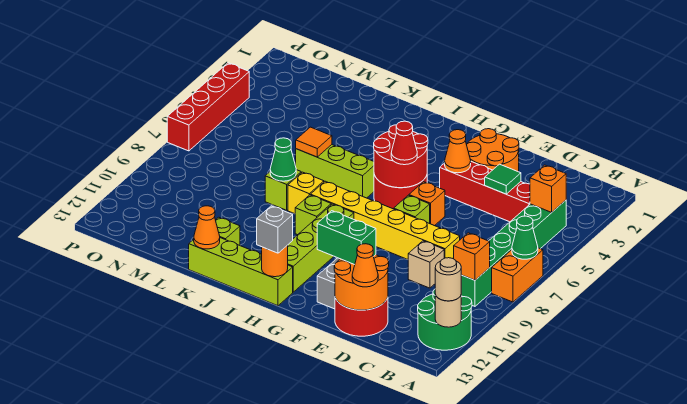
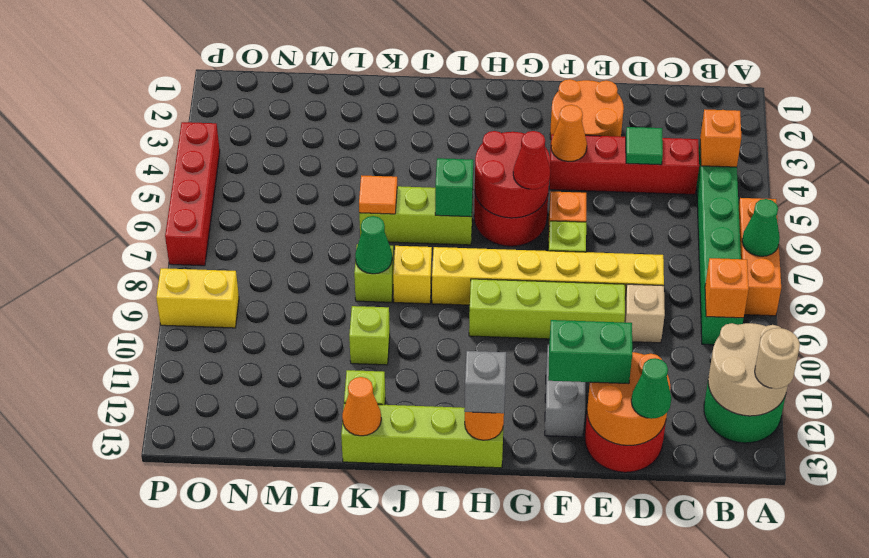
orange brick A7:A8 level 1 -> orange brick A6:A8 level 1
tan round brick A12 level 2 -> tan round brick A11:B12 level 2
orange cone D13 level 3 -> green cone D13 level 3
lime brick H9:H12 level 1 -> lime brick E9:H9 level 1
none -> green brick I6 level 2
lime brick I9 level 1 -> lime brick K10 level 1
none -> yellow brick O9:P9 level 1

